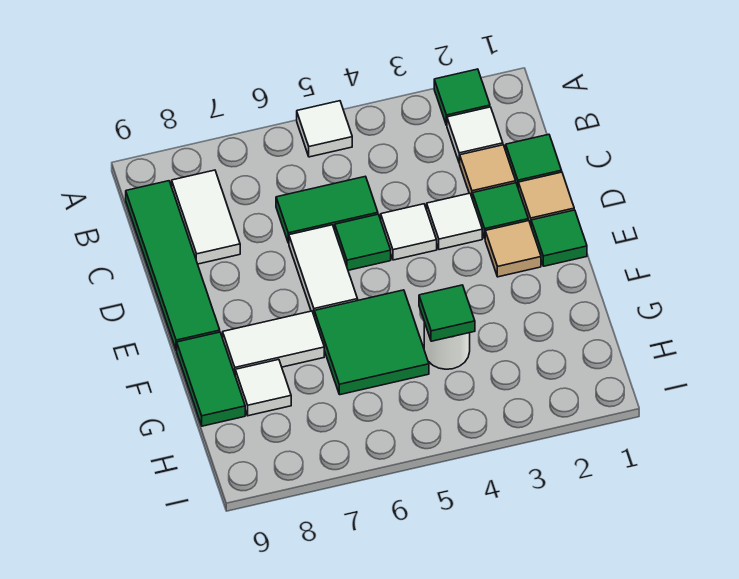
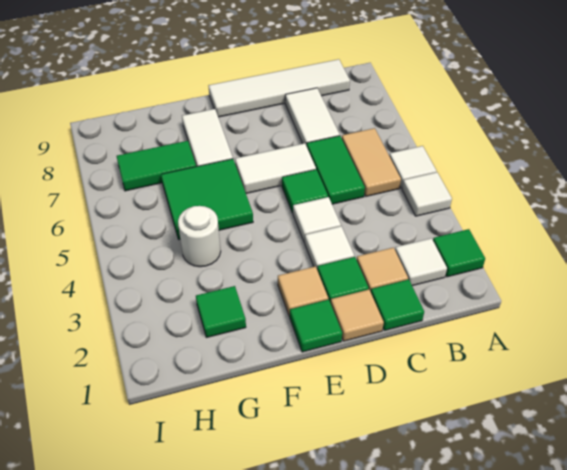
none -> tan tile B5:B6 level 1
white tile B8:C8 level 1 -> white tile C7:C8 level 1
green tile B9:E9 level 1 -> white tile B9:E9 level 1
green tile F9:G9 level 1 -> green tile G7:H7 level 1
green tile G4 level 2 -> green tile G2 level 1
white tile G8 level 1 -> white tile A4 level 1

